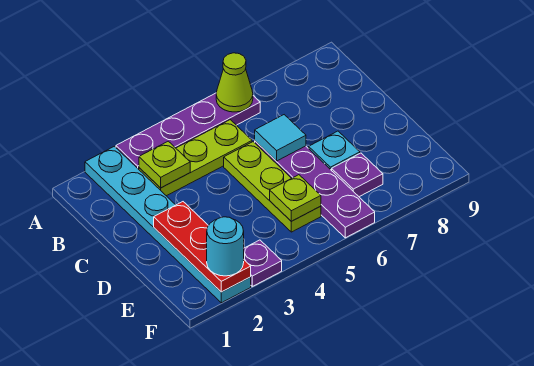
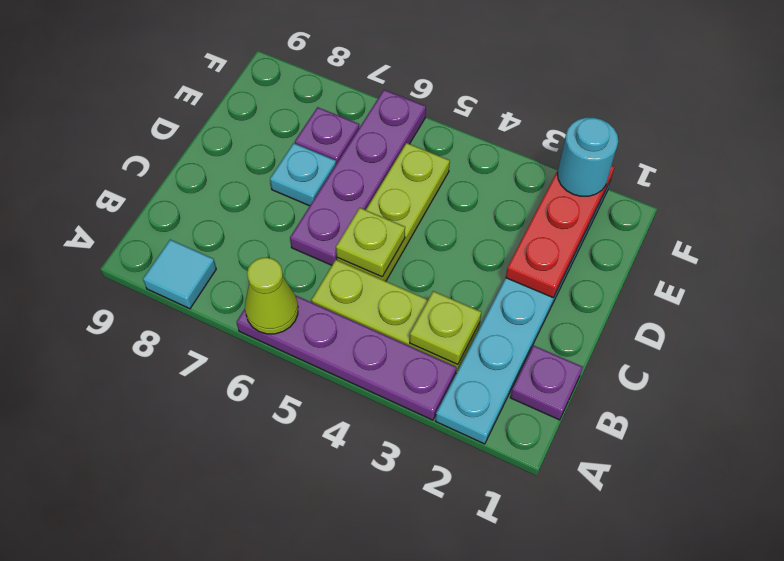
cyan tile C6 level 2 -> cyan tile A8 level 1
lime plate E5 level 2 -> lime plate C5 level 2
purple plate F3 level 1 -> purple plate B1 level 1

